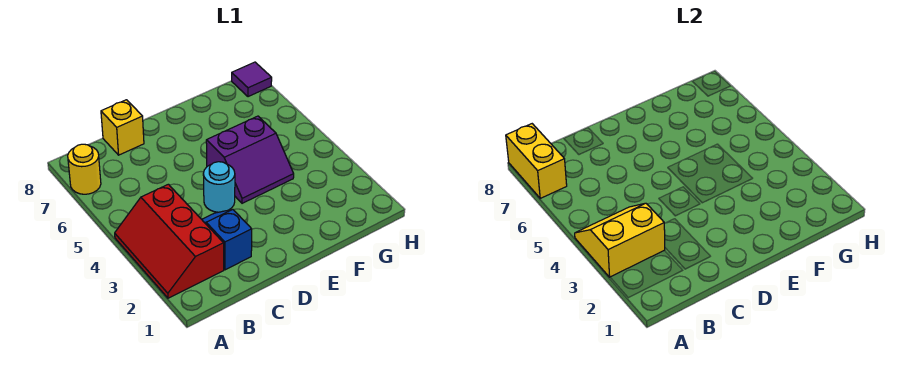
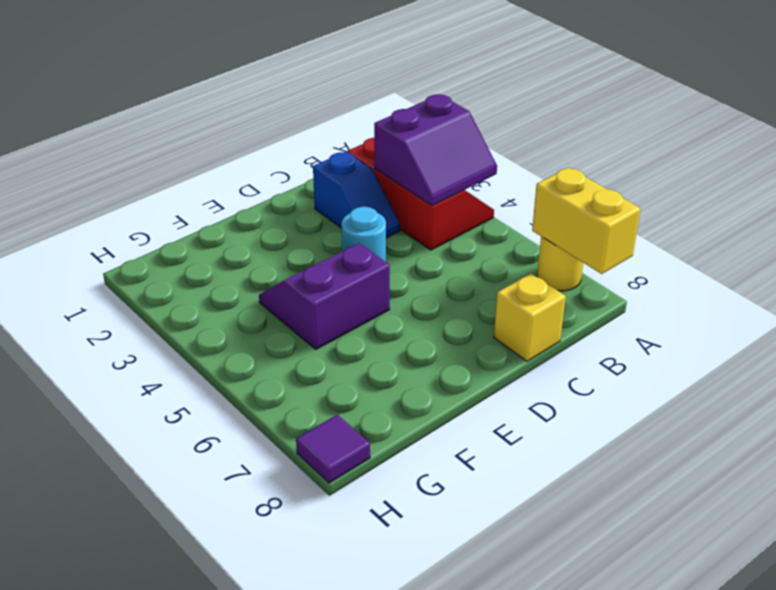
yellow slope A3:B4 level 2 top 3 -> purple slope A3:B4 level 2 top 3

